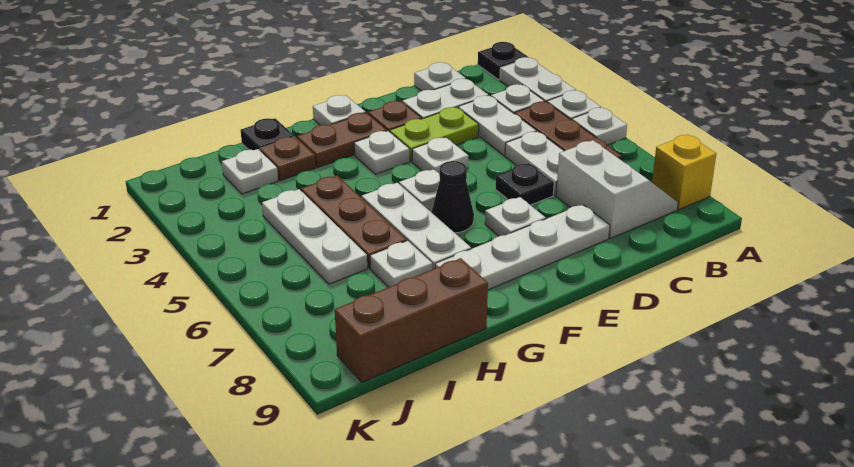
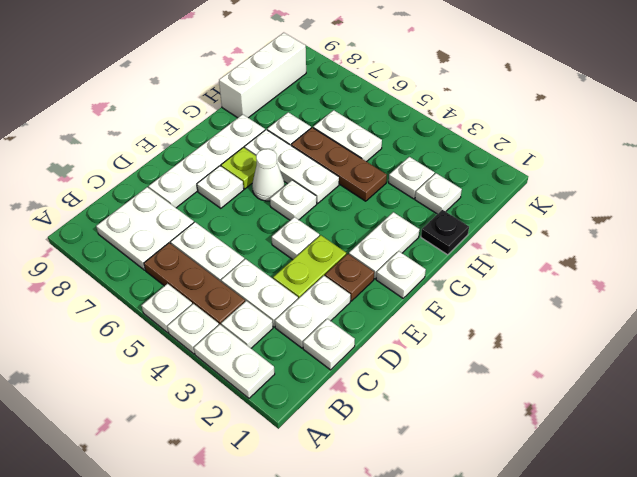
black plate A1 level 1 -> none
yellow brick A8 level 1 -> none
white slope B7:C8 level 1 top C -> white plate B7:C8 level 1
black plate D6 level 1 -> none
brown plate F2:G2 level 1 -> white plate F2:G2 level 1
white plate F3 level 1 -> white plate I3 level 1
black cone F6 level 1 -> white cone F6 level 1
none -> lime plate F7 level 1
brown plate H2 level 1 -> none
brown brick H9:J9 level 1 -> white brick H9:J9 level 1
white plate I4:I6 level 1 -> white plate I5:I6 level 1

